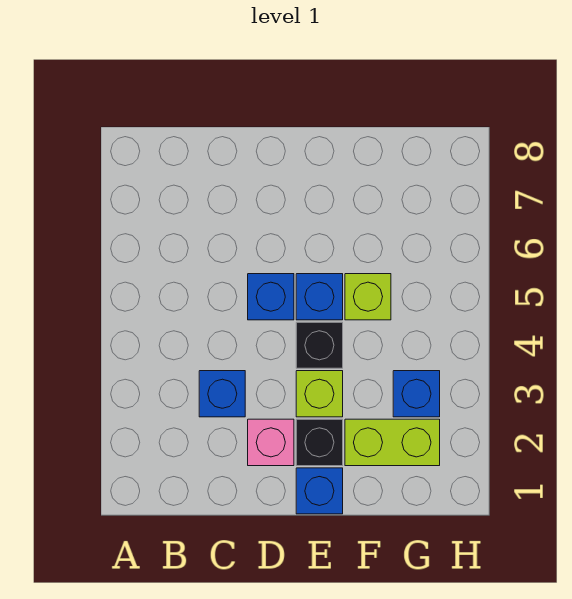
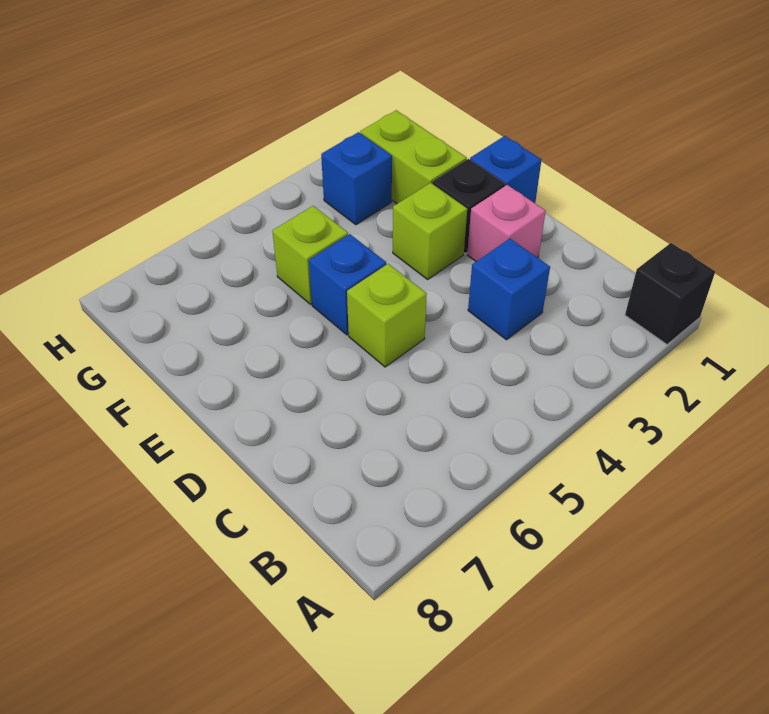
blue brick D5 level 1 -> lime brick D5 level 1
black brick E4 level 1 -> black brick A1 level 1

